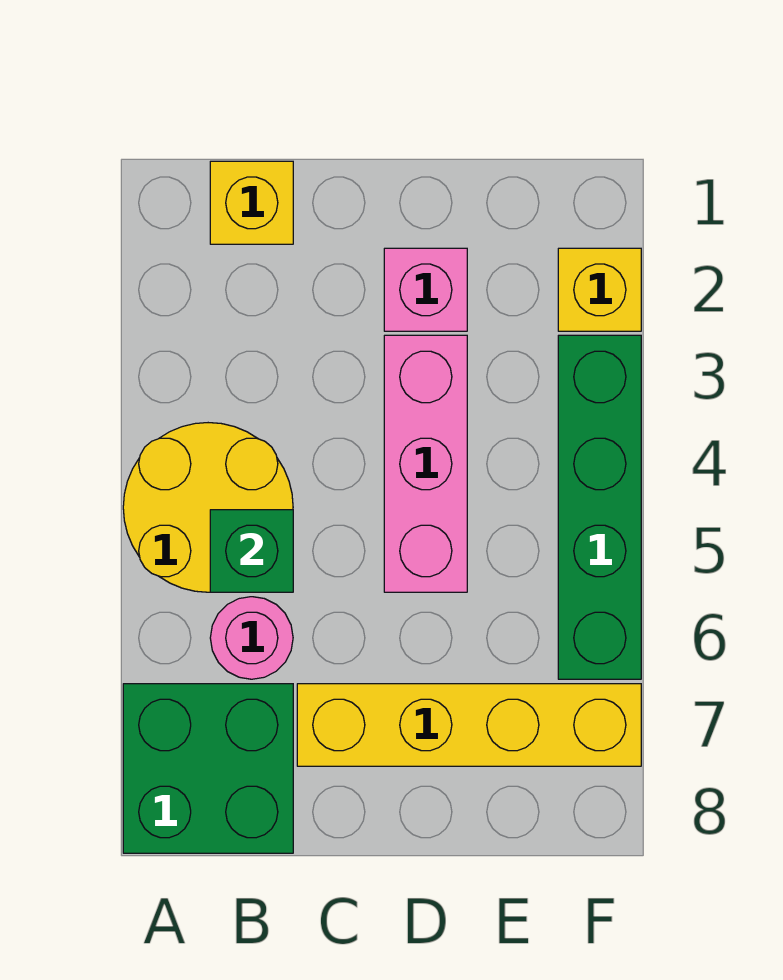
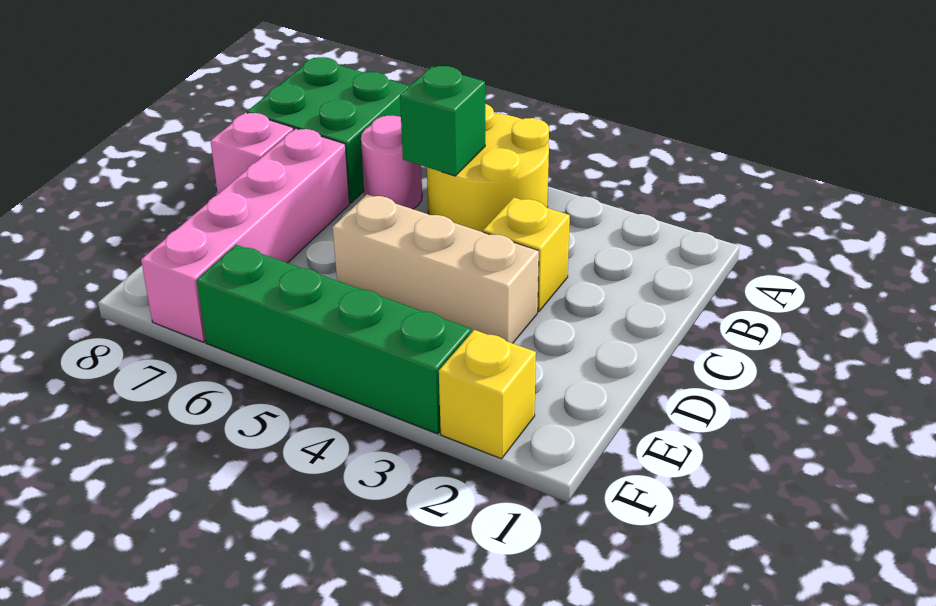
yellow brick B1 level 1 -> yellow brick C3 level 1
yellow brick C7:F7 level 1 -> pink brick C7:F7 level 1
pink brick D2 level 1 -> pink brick C8 level 1
pink brick D3:D5 level 1 -> tan brick D3:D5 level 1

